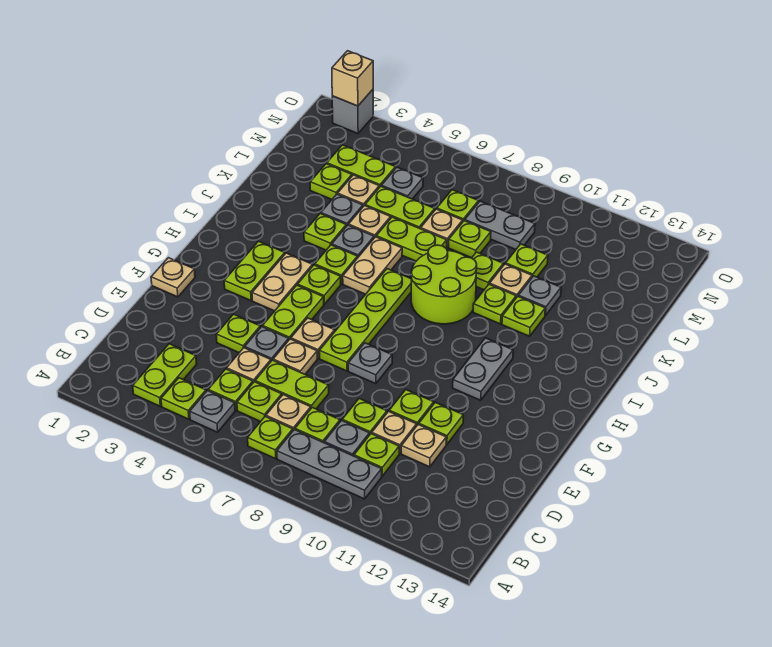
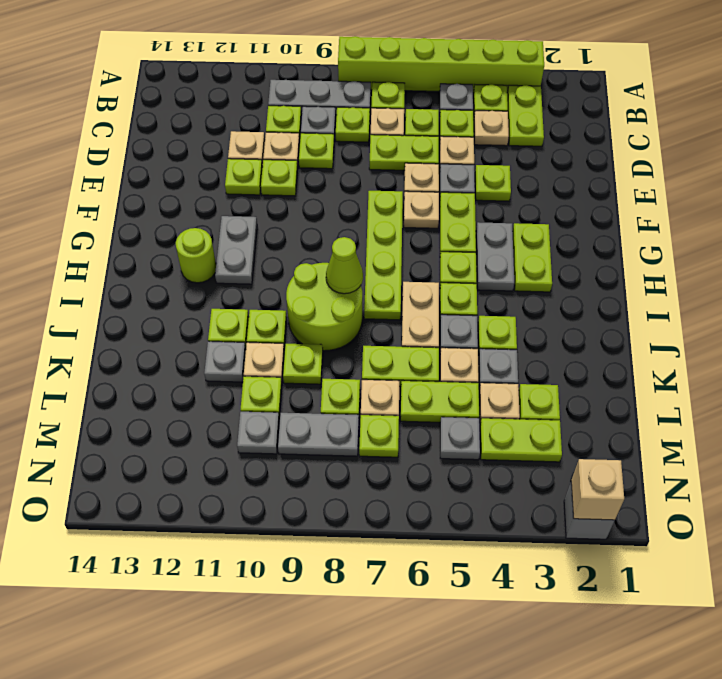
none -> lime brick A3:A8 level 1
tan plate F1 level 1 -> tan plate C4 level 1
grey plate F8 level 1 -> grey plate M10 level 1
tan plate G4:H4 level 1 -> grey plate G4:H4 level 1
none -> lime round brick H12 level 1
none -> lime cone I8 level 2

